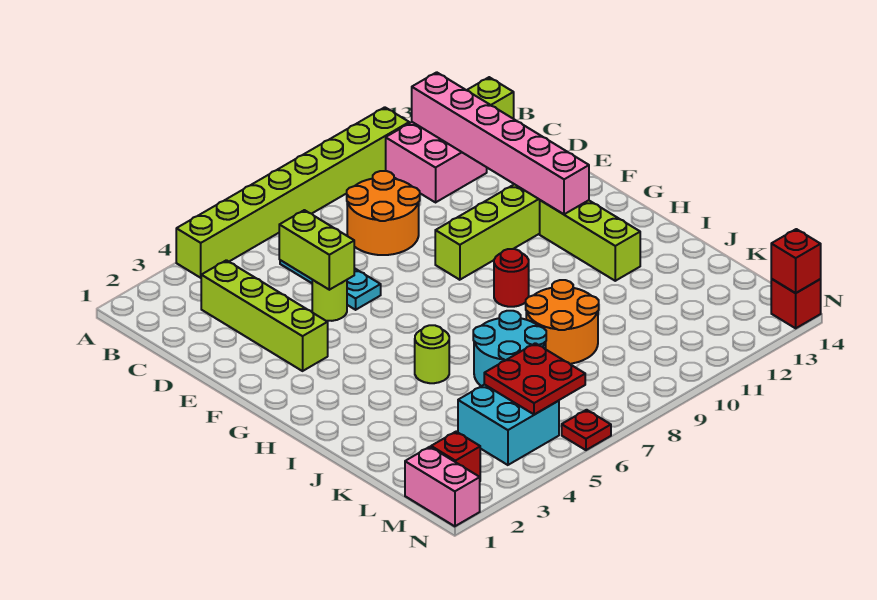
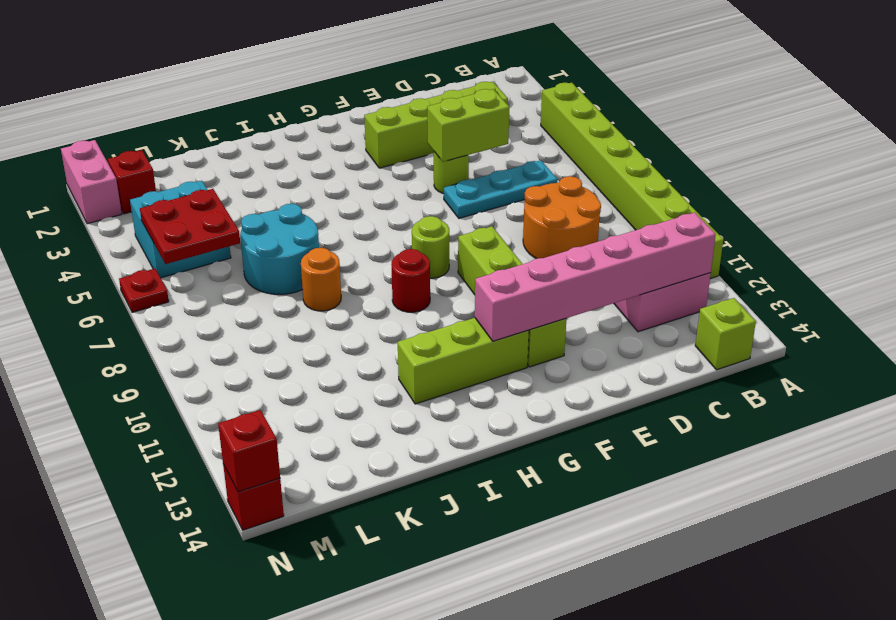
lime round brick I5 level 1 -> lime round brick G8 level 1
orange round brick J8:K9 level 1 -> orange round brick J8 level 1
pink brick M1:N1 level 1 -> pink brick N1:N2 level 1

